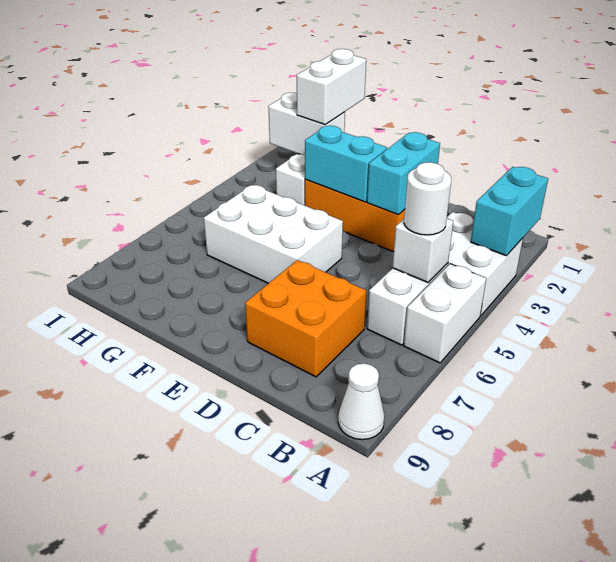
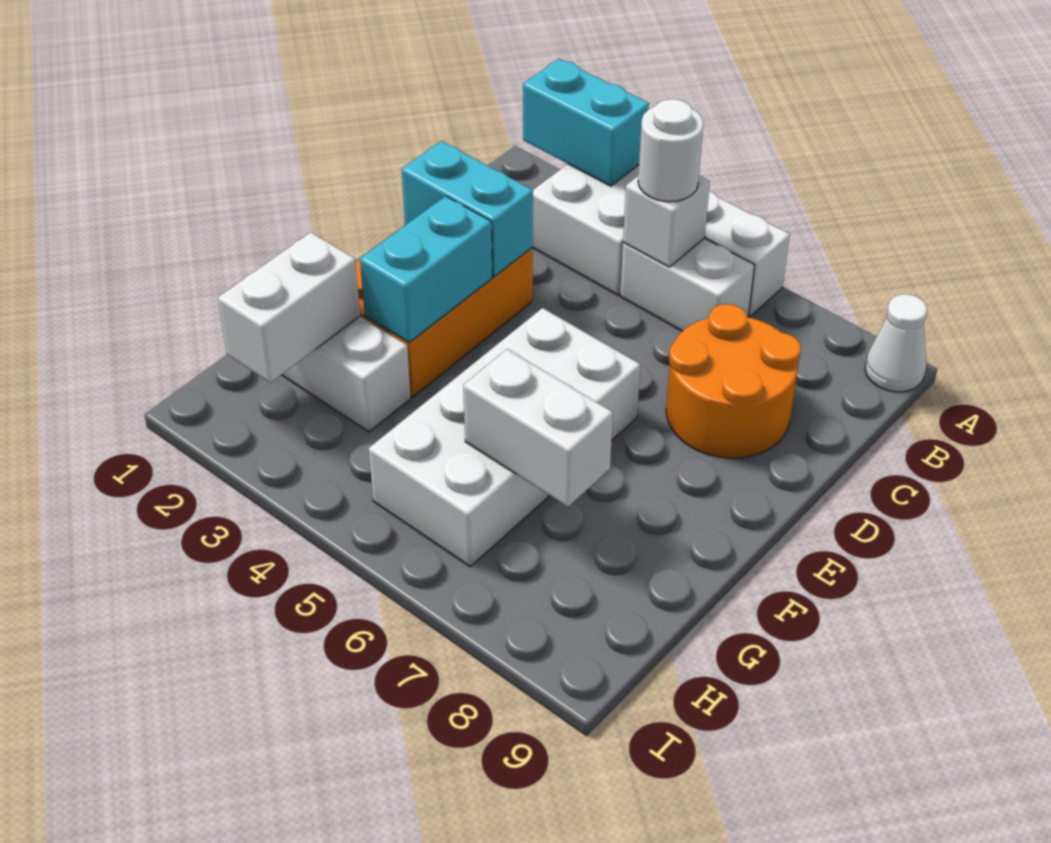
orange brick C7:D8 level 1 -> orange round brick C7:D8 level 1
white brick E5:G6 level 1 -> white brick E5:H6 level 1
white brick G1:G2 level 3 -> white brick G6:G7 level 2

